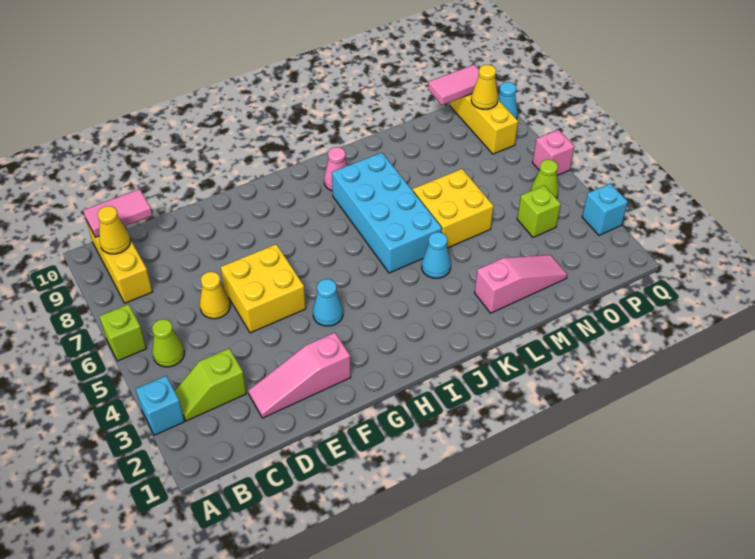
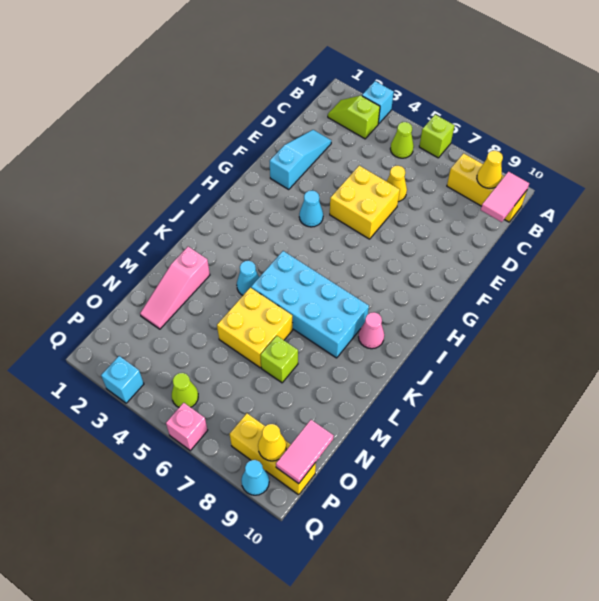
lime slope B3:C3 level 1 top C -> lime slope B2:B3 level 1 top 3
pink slope D2:F2 level 1 top F -> cyan slope D2:F2 level 1 top F
lime brick O4 level 1 -> lime brick M7 level 1

